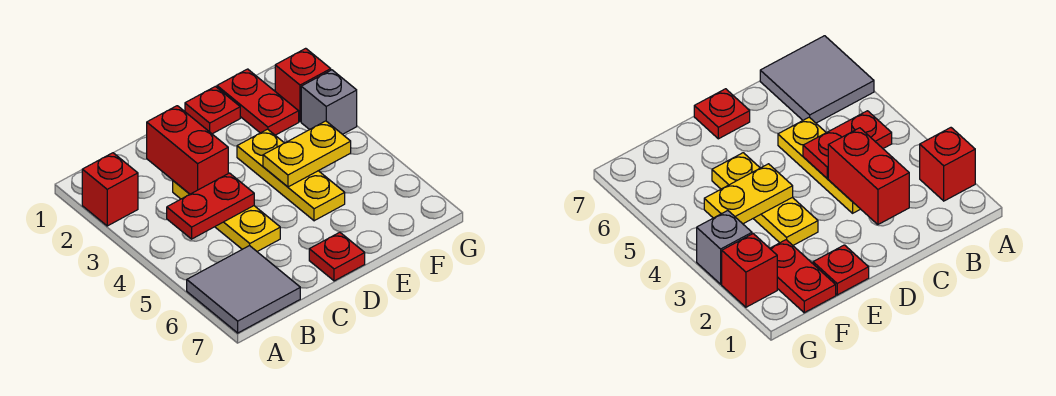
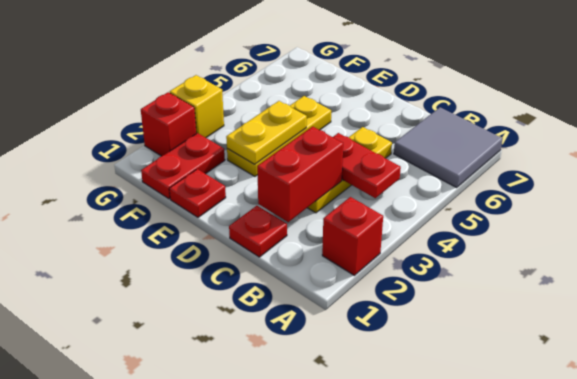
red plate D7 level 1 -> red plate C1 level 1
yellow plate E4:F4 level 2 -> yellow plate E3:E4 level 2
grey brick G3 level 1 -> yellow brick G3 level 1

